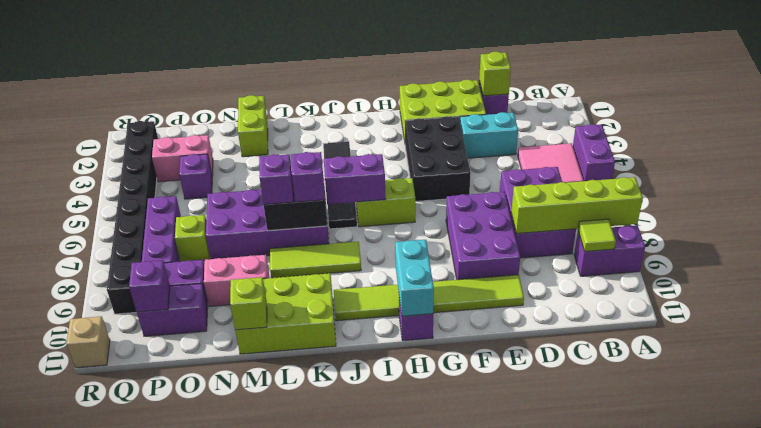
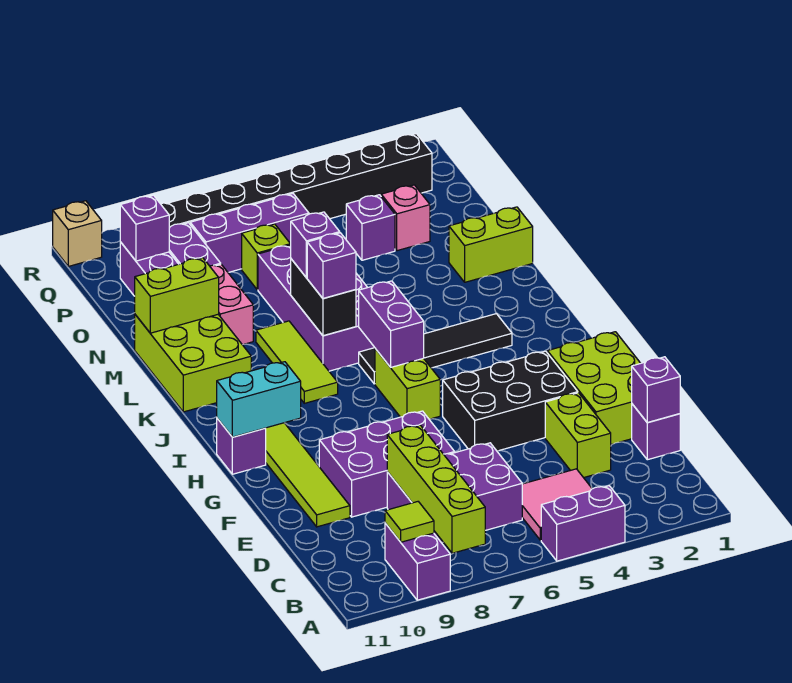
lime brick D1 level 2 -> purple brick D1 level 2
cyan brick D3:E3 level 1 -> lime brick D3:E3 level 1
lime brick M11 level 2 -> lime brick M10:M11 level 2
pink brick O3:P3 level 1 -> pink brick O3 level 1

